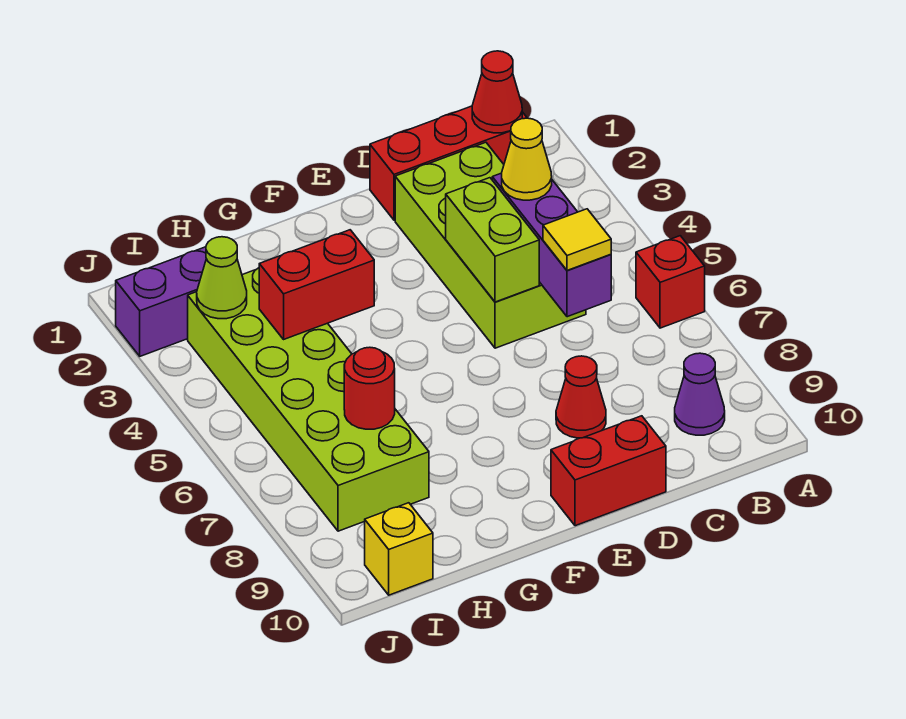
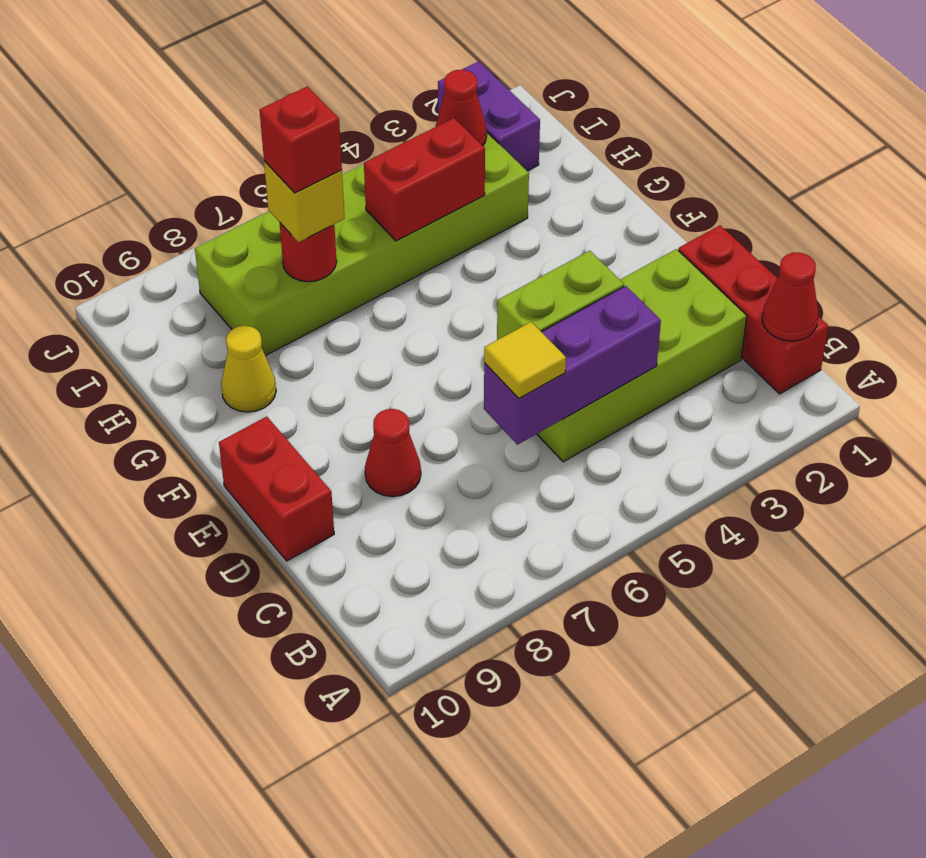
red brick A6 level 1 -> red brick H7 level 4
purple cone B9 level 1 -> none
yellow cone C4 level 3 -> yellow cone G9 level 1
red brick G4:H4 level 2 -> red brick H4:H5 level 2
lime cone I3 level 2 -> red cone I3 level 2
yellow brick I10 level 1 -> yellow brick H7 level 3

